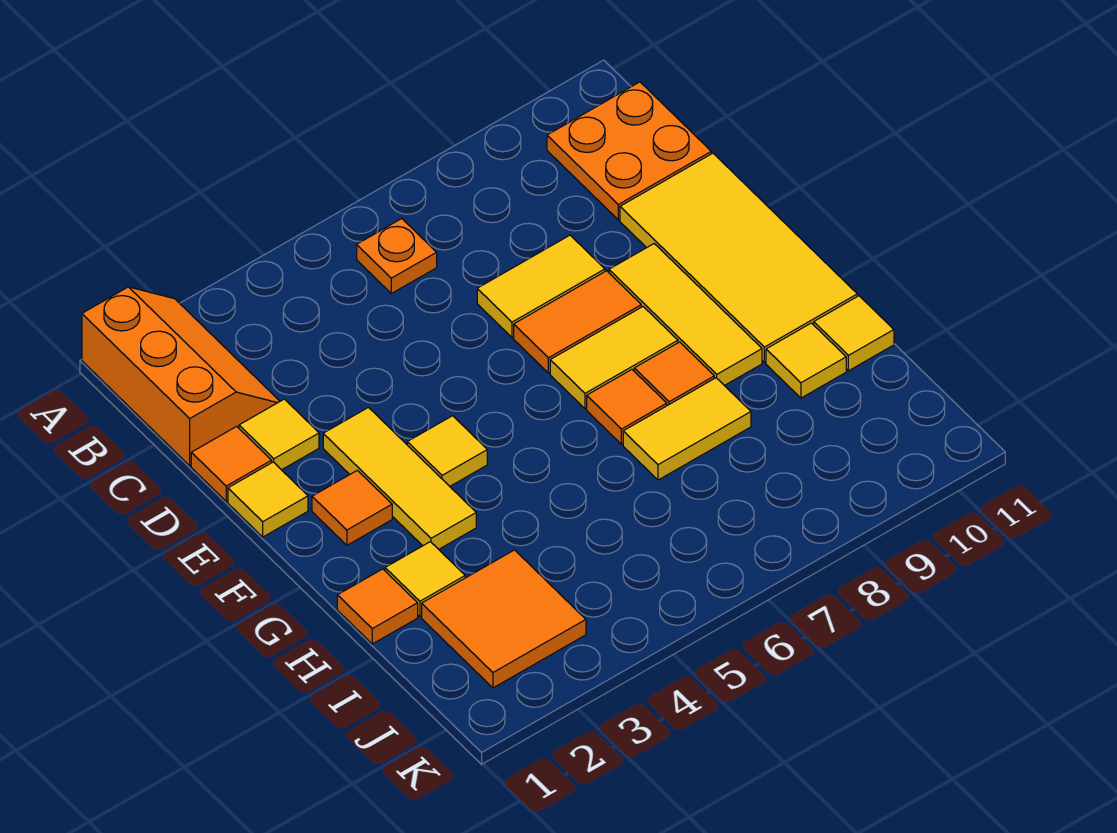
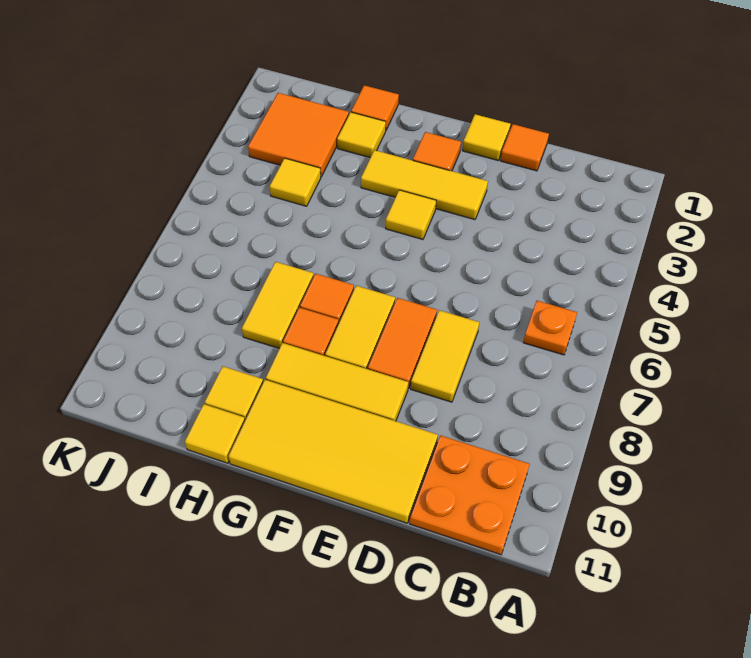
orange slope A1:C2 level 1 top 1 -> none
yellow tile D2 level 1 -> yellow tile I4 level 1

